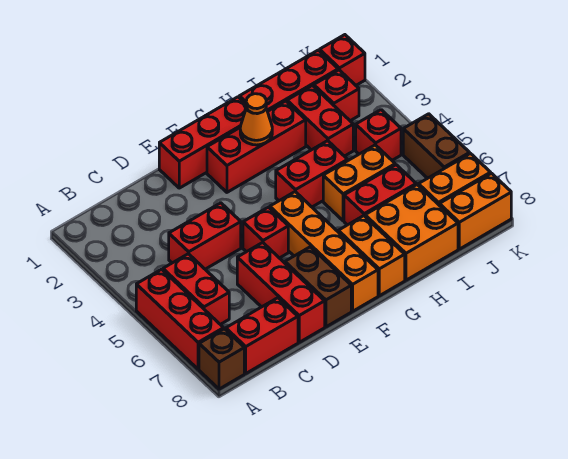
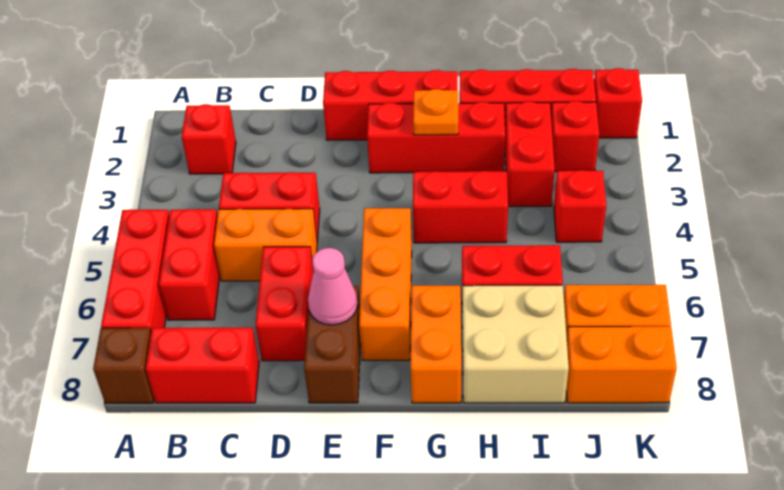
red brick D6:D8 level 1 -> red brick D6:D7 level 1
red brick E5 level 1 -> red brick B2 level 1
none -> pink cone E7 level 2
orange brick F5:F8 level 1 -> orange brick F5:F7 level 1
orange cone G2 level 2 -> orange plate G2 level 2
orange brick H5:I5 level 1 -> orange brick C5:D5 level 1
orange brick H7:I8 level 1 -> tan brick H7:I8 level 1
brown brick K5:K6 level 1 -> none

